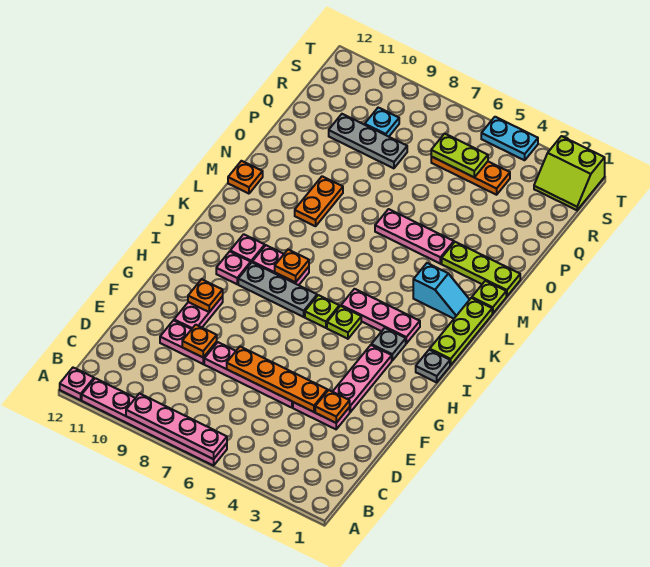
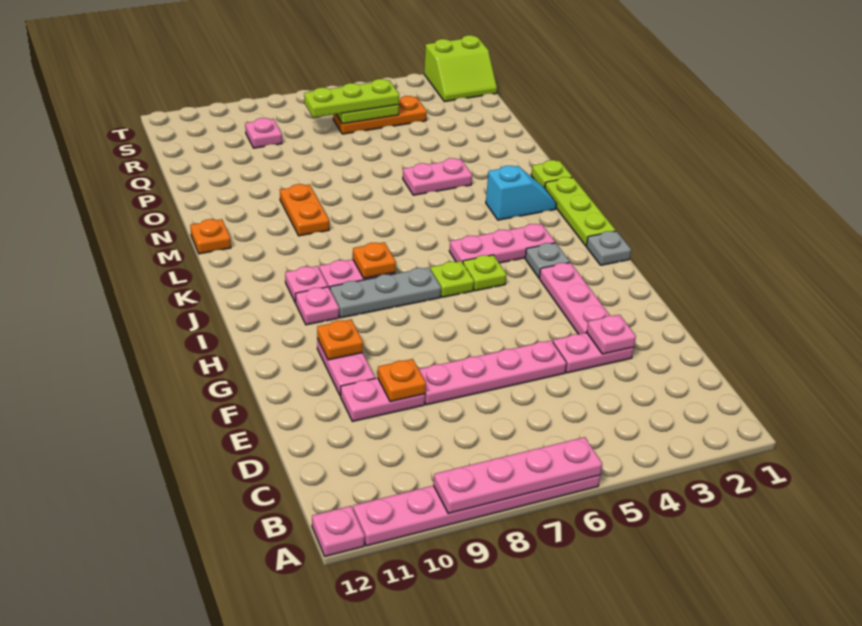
orange plate E3 level 2 -> pink plate E3 level 2
orange plate E4:E7 level 2 -> none
lime plate N1:N3 level 1 -> lime plate R5:R7 level 3
pink plate N4:N6 level 1 -> pink plate N4:N5 level 1
grey plate Q8:Q10 level 1 -> none
cyan plate R9 level 1 -> pink plate R9 level 1
cyan plate T4:T5 level 1 -> none

